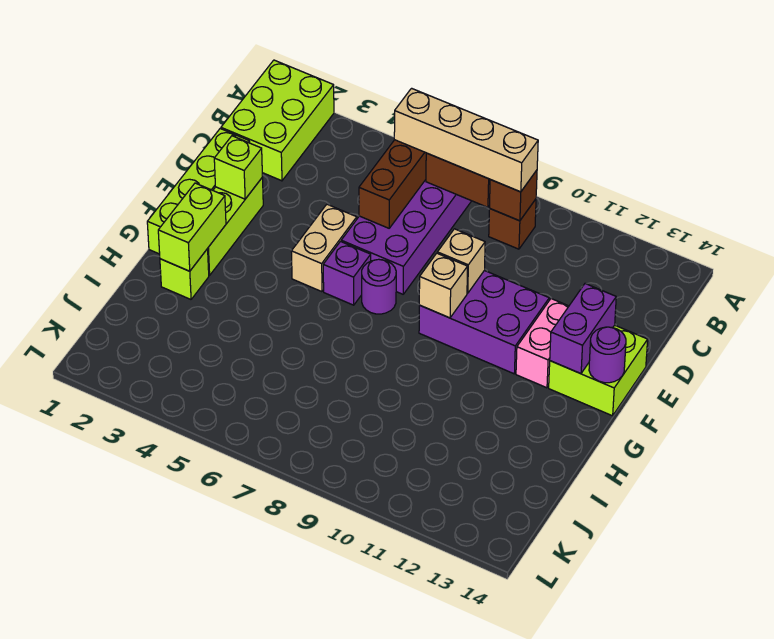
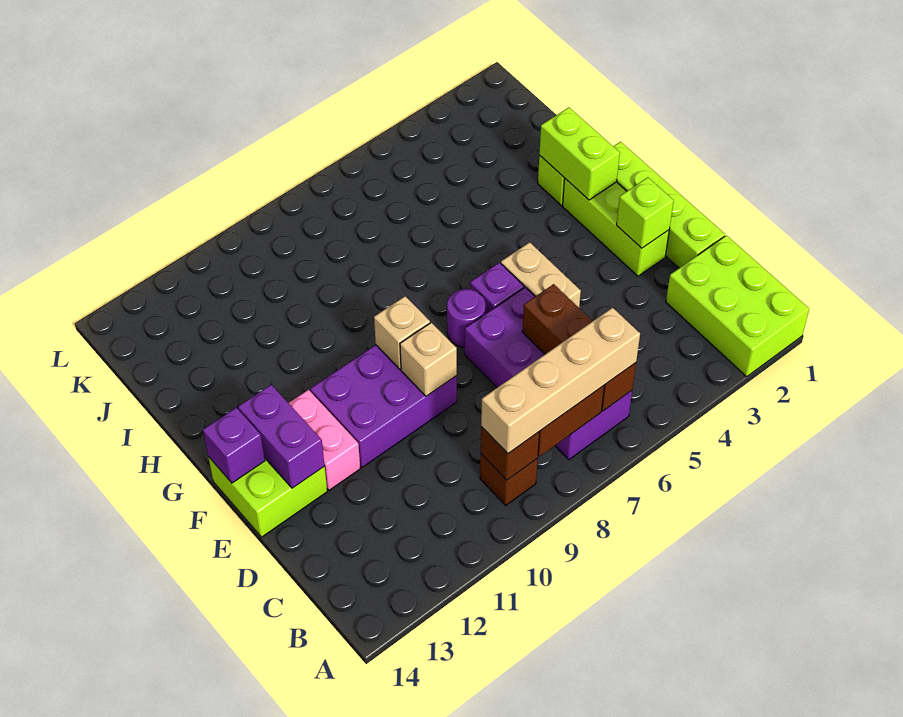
purple round brick F14 level 2 -> purple brick F14 level 2

